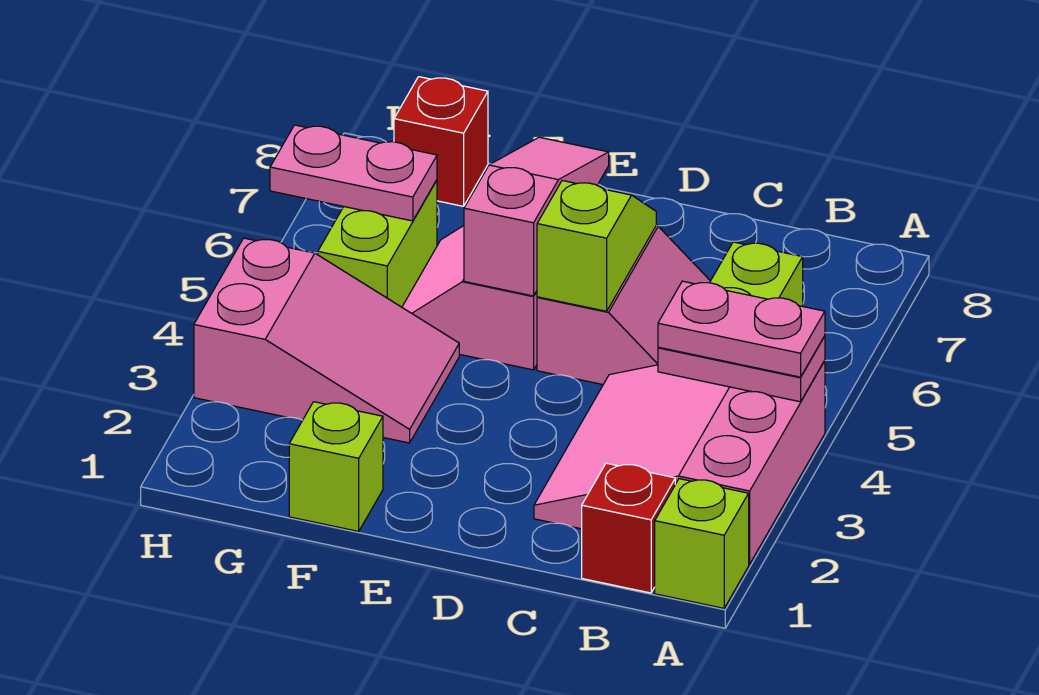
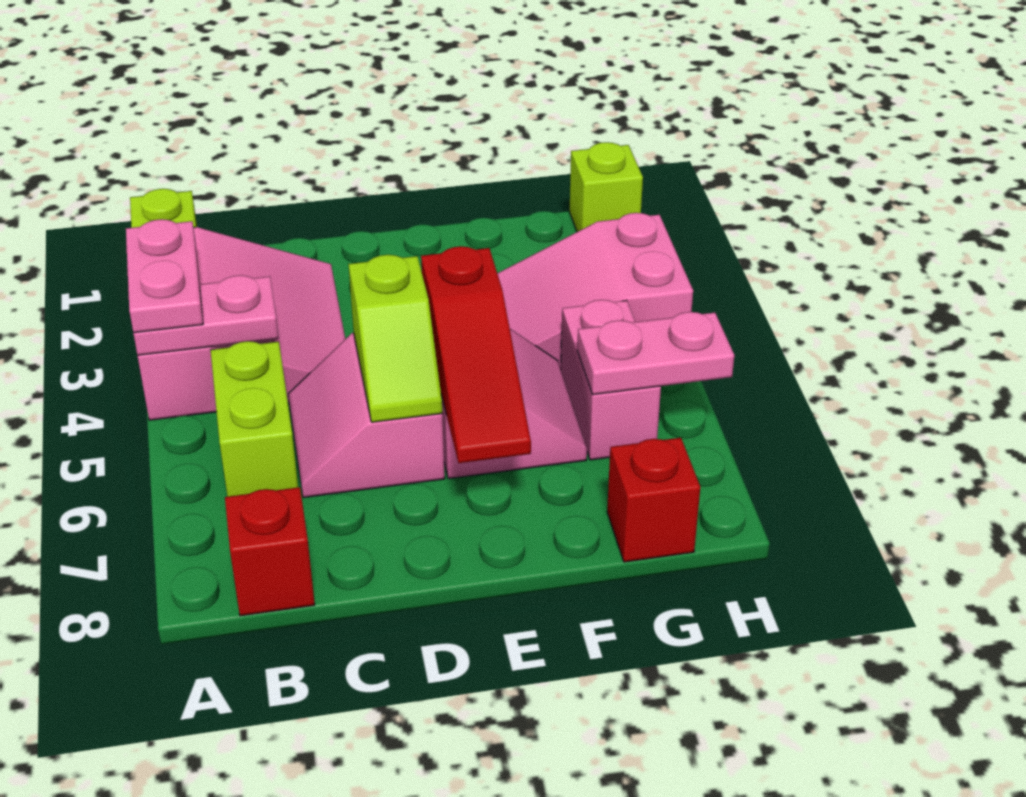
pink plate A4:B4 level 3 -> pink plate A3:A4 level 3
red brick B1 level 1 -> red brick B8 level 1
pink slope E5:E7 level 2 top 5 -> red slope E5:E7 level 2 top 5
lime brick F1 level 1 -> lime brick H1 level 1
lime brick G5:G6 level 1 -> pink brick G5:G6 level 1

